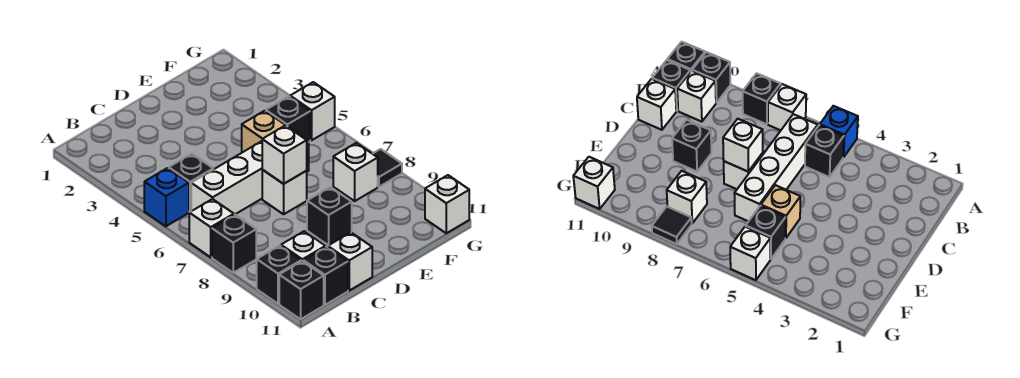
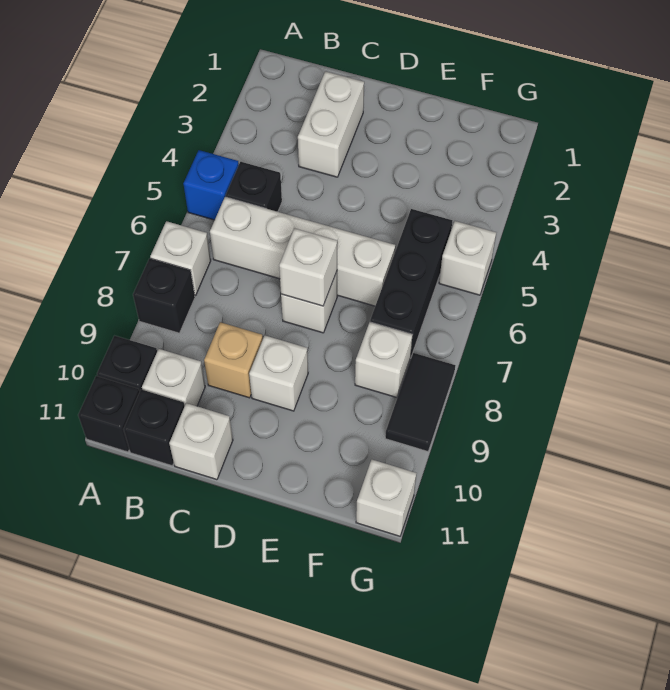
none -> white brick C2:C3 level 1
black brick D9 level 1 -> white brick D9 level 1
tan brick E5 level 1 -> tan brick C9 level 1
black brick F5 level 1 -> black brick F5:F7 level 1
black tile G8 level 1 -> black tile G8:G9 level 1

